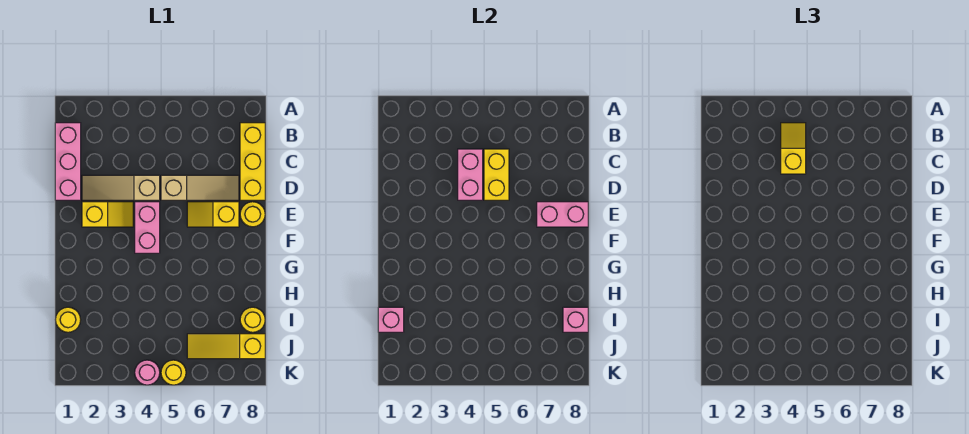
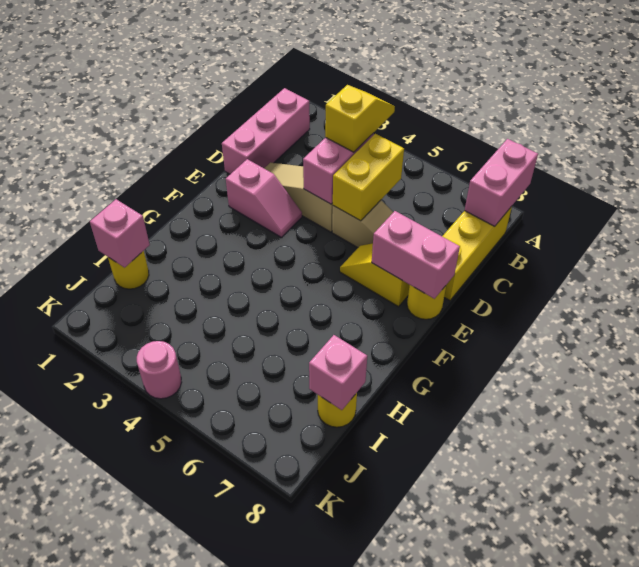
yellow slope E2:E3 level 1 top 2 -> pink slope E2:E3 level 1 top 2
pink brick E4:F4 level 1 -> pink brick A8:B8 level 2
yellow slope J6:J8 level 1 top 8 -> none
yellow round brick K5 level 1 -> none

